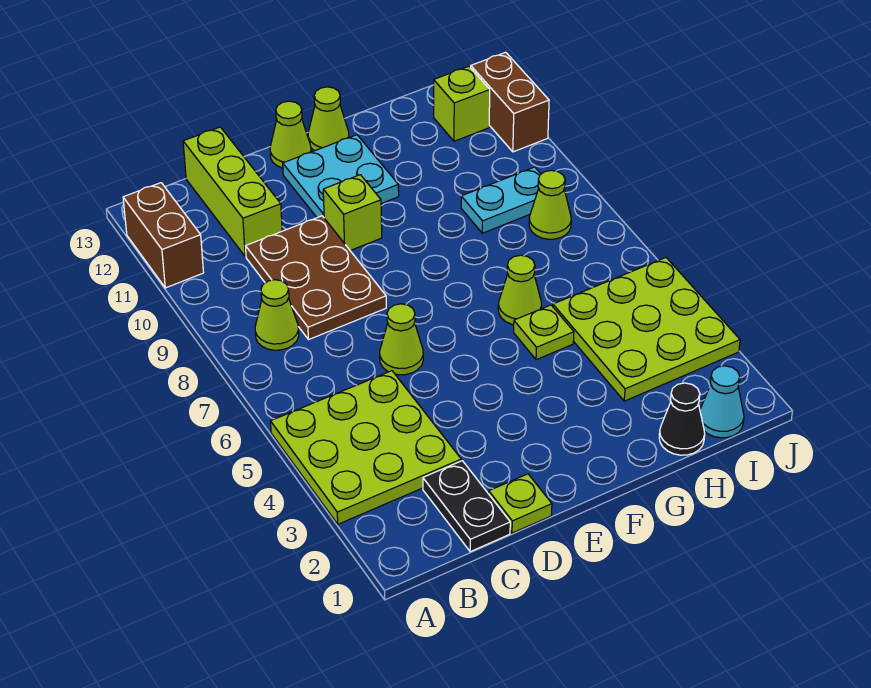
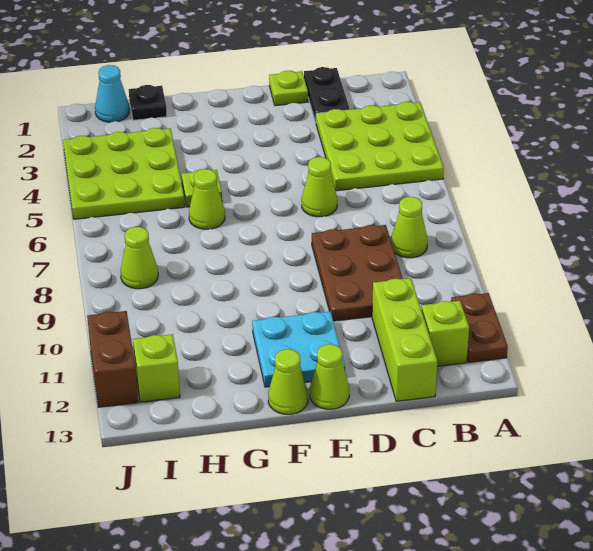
brown brick A11:A12 level 1 -> brown plate A11:A12 level 1
lime brick E10 level 1 -> lime brick B12 level 1
black cone H1 level 1 -> black plate H1 level 1
cyan plate H9:I9 level 1 -> none

